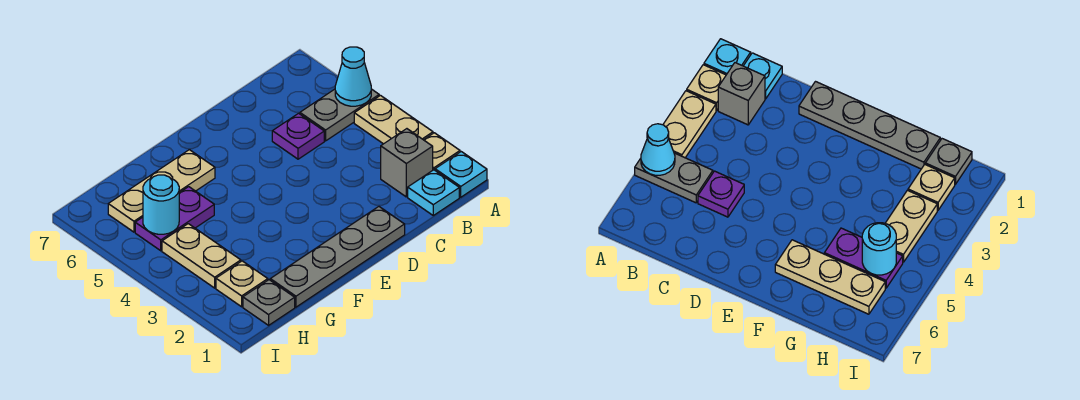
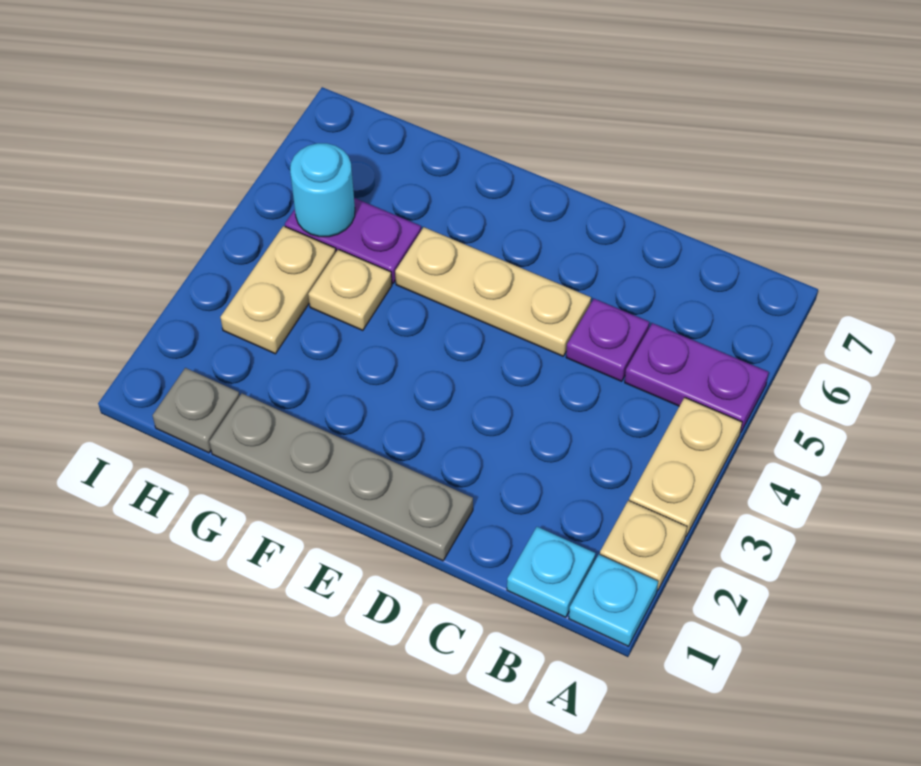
grey plate A5:B5 level 1 -> purple plate A5:B5 level 1
cyan cone A5 level 2 -> none
grey brick B2 level 1 -> none
tan plate F6:H6 level 1 -> tan plate D5:F5 level 1
tan plate H2 level 1 -> tan plate G4 level 1

